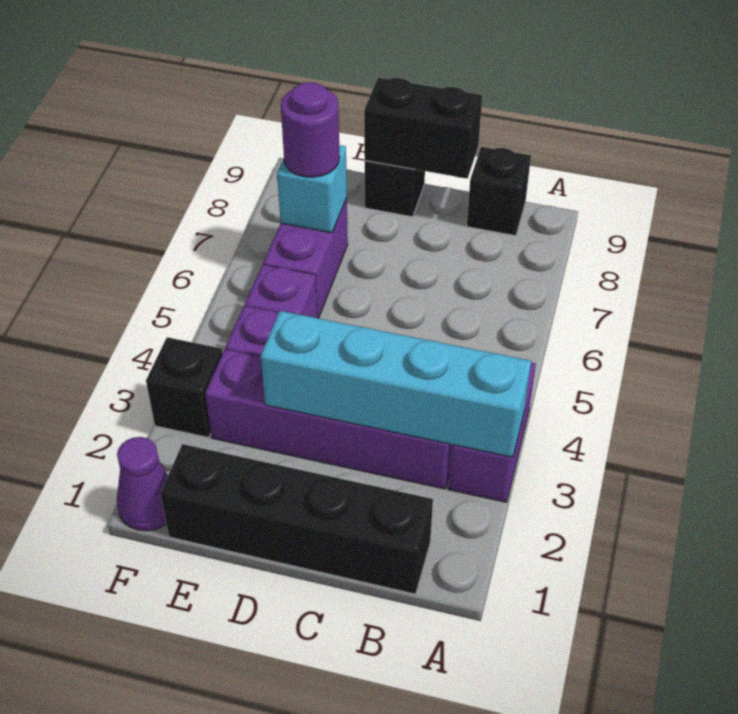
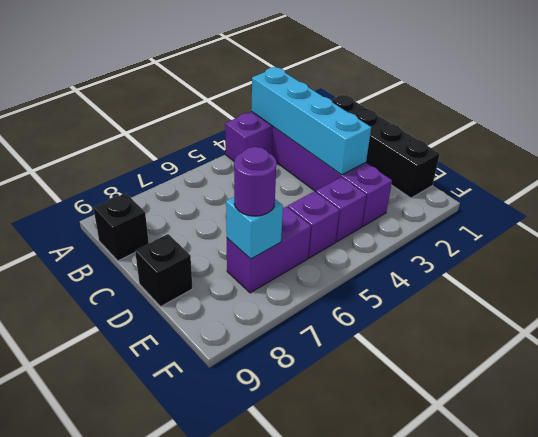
black brick C9:D9 level 2 -> none
purple cone F1 level 1 -> none
black brick F3 level 1 -> none

